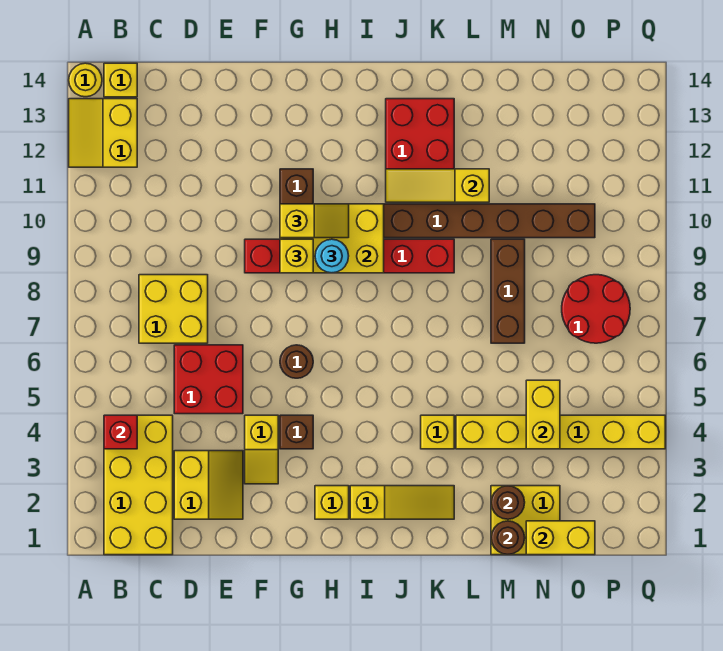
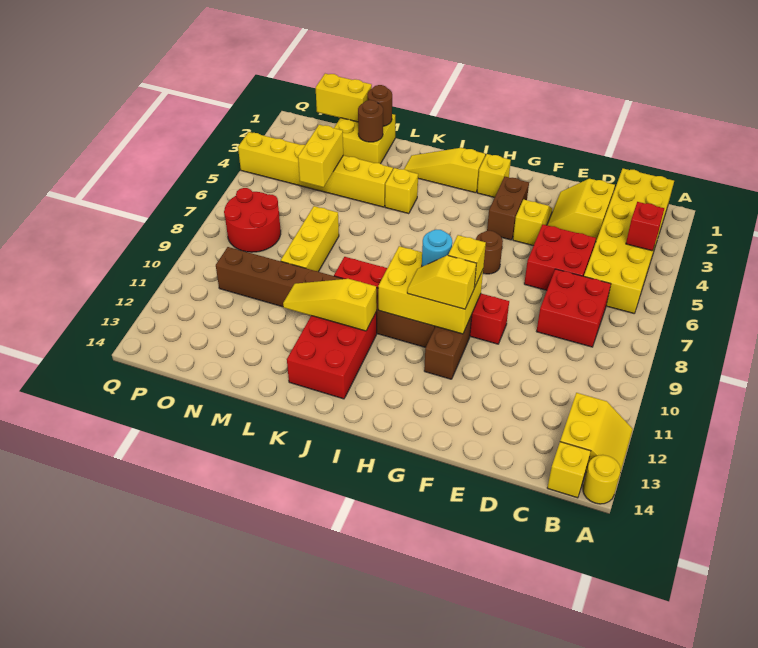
yellow brick B1:C4 level 1 -> yellow brick B1:C6 level 1
yellow brick C7:D8 level 1 -> red brick C7:D8 level 1
brown brick G4 level 1 -> brown brick G3:G4 level 1
yellow slope J11:L11 level 2 top L -> yellow slope J11:L11 level 2 top J
brown brick M7:M9 level 1 -> yellow brick M7:M9 level 1

